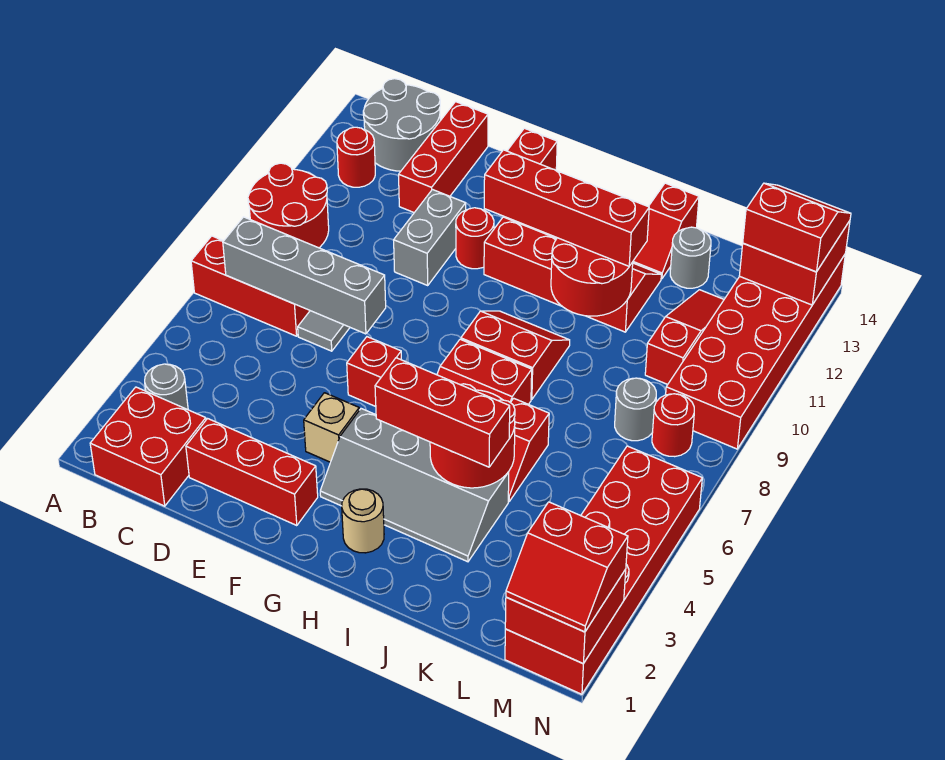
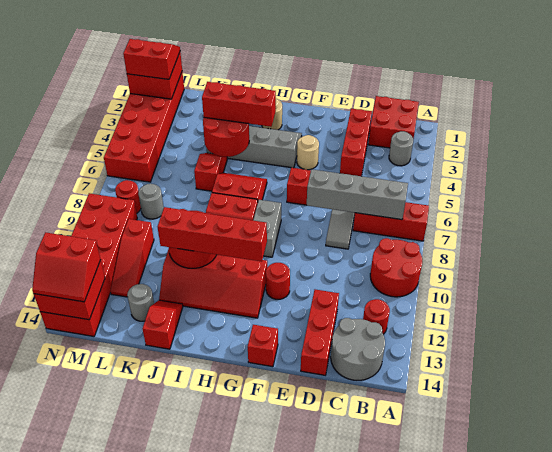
red brick D2:F2 level 1 -> red brick D2:D4 level 1
grey brick E10:E11 level 1 -> grey brick G8:G9 level 1
tan brick F4 level 1 -> tan round brick F4 level 1

